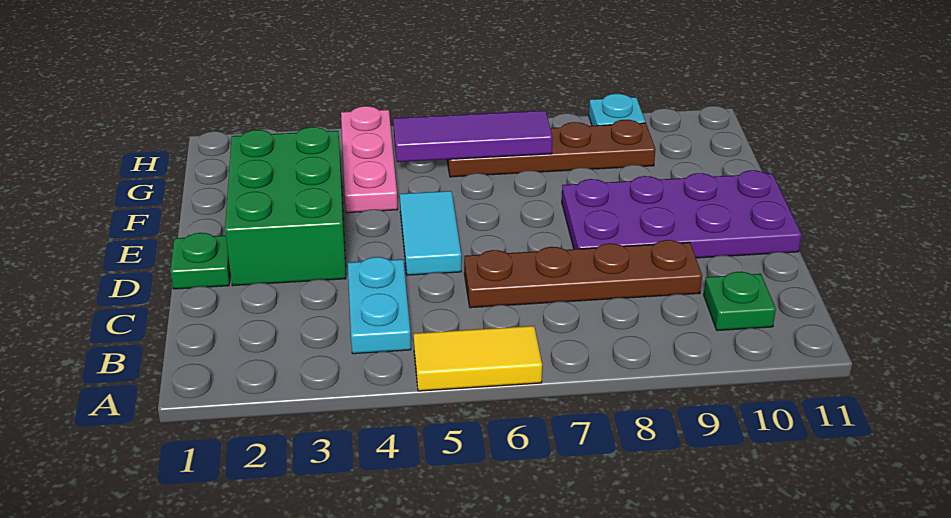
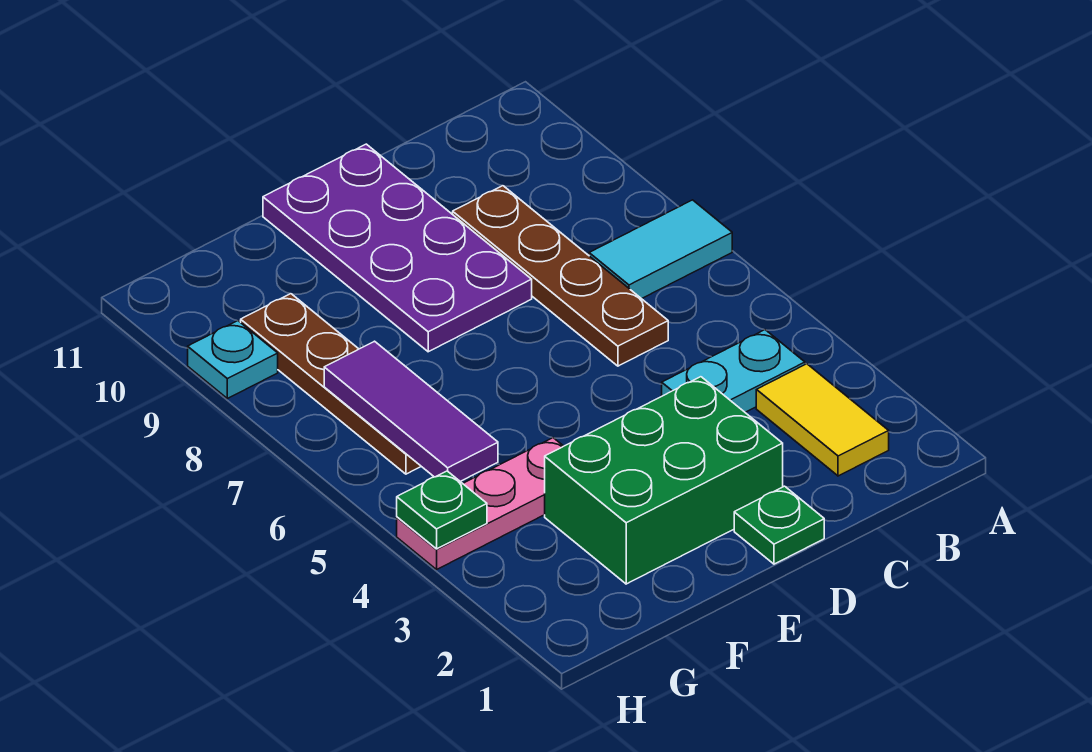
yellow tile A5:A6 level 1 -> yellow tile B2:B3 level 1
green plate B10 level 1 -> green plate H4 level 2
cyan tile D5:E5 level 1 -> cyan tile A7:B7 level 1

